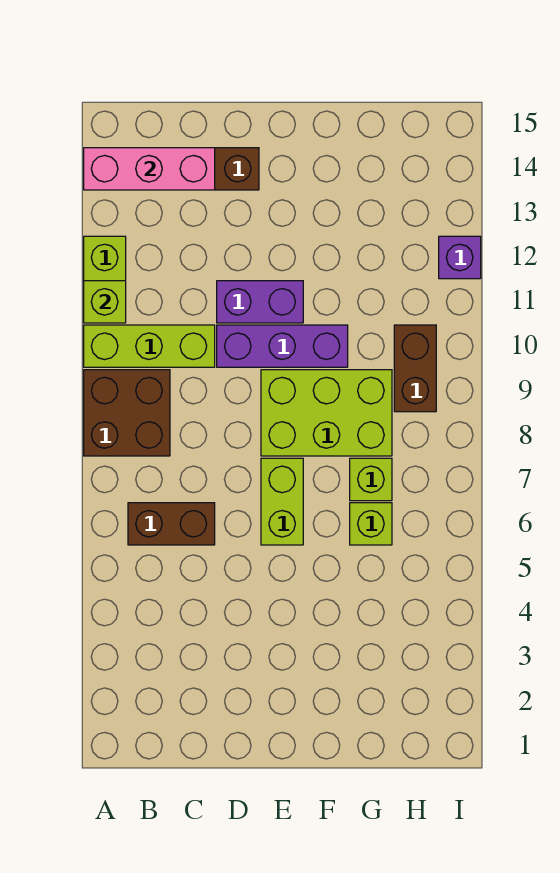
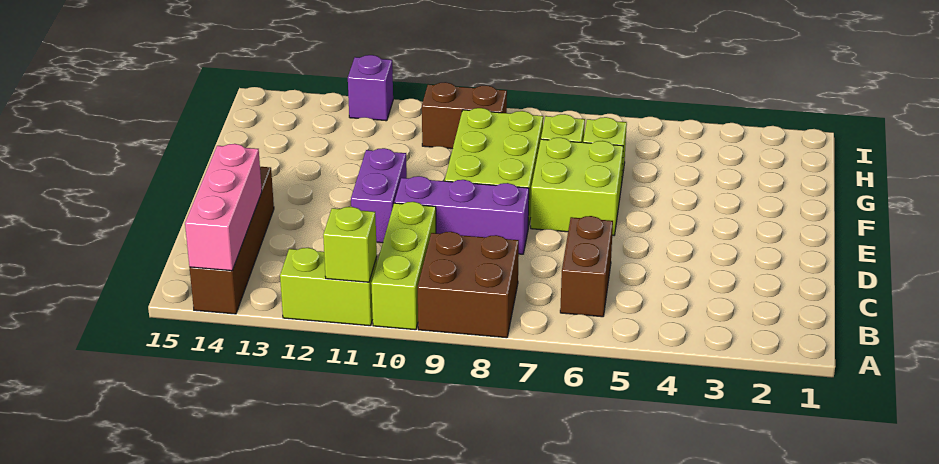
purple brick D10:F10 level 1 -> purple brick D8:D10 level 1
lime brick E6:E7 level 1 -> lime brick E6:F7 level 1

